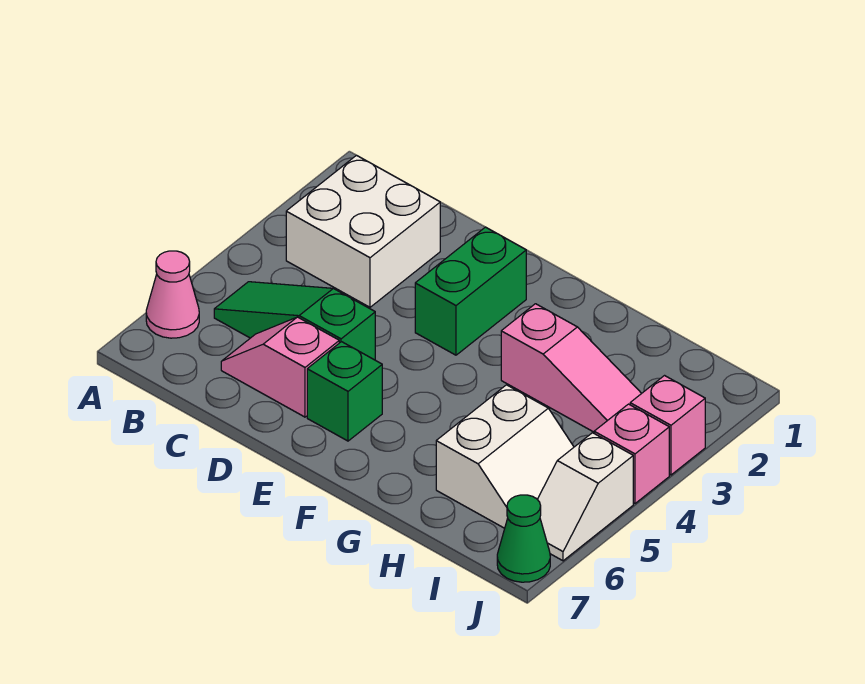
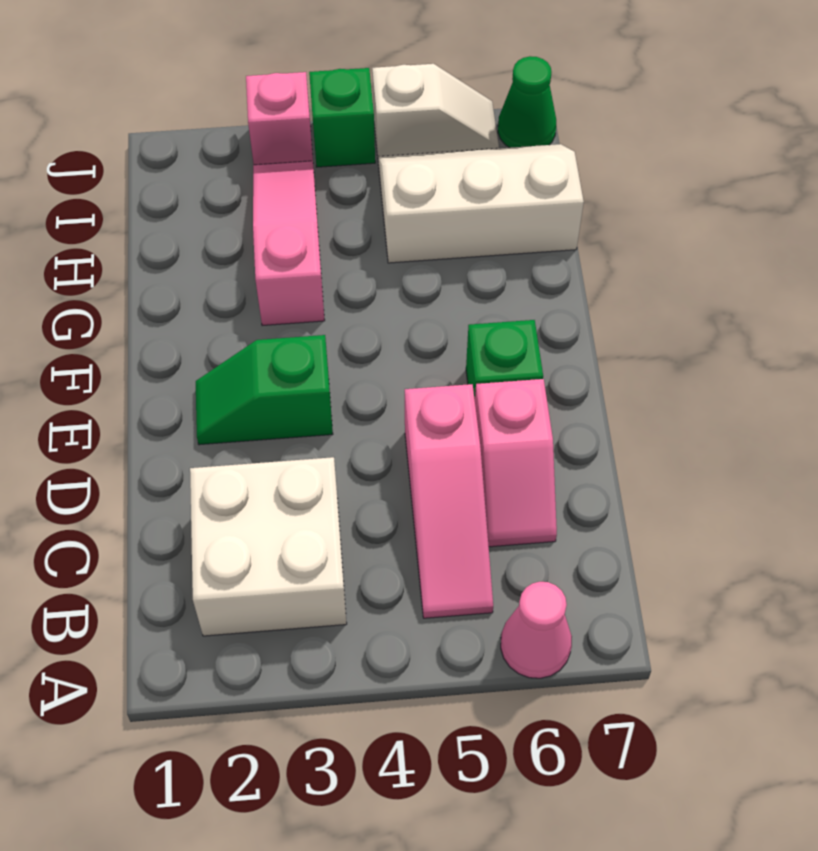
green slope B5:D5 level 1 top D -> pink slope B5:D5 level 1 top D
green brick E2:E3 level 1 -> green slope E2:E3 level 1 top 3
white slope H5:I6 level 1 top H -> white slope H5:I7 level 1 top H
pink brick J4 level 1 -> green brick J4 level 1

